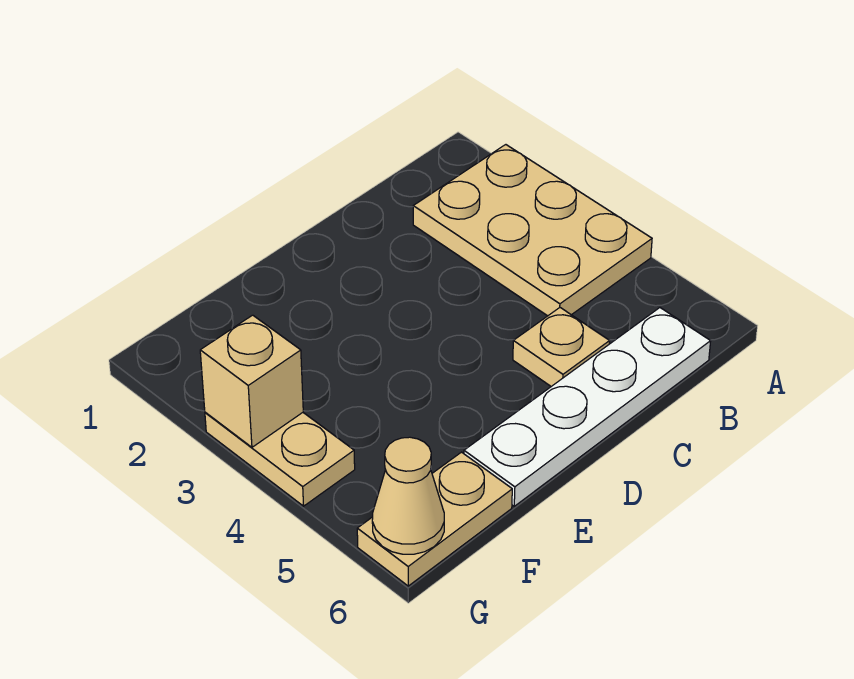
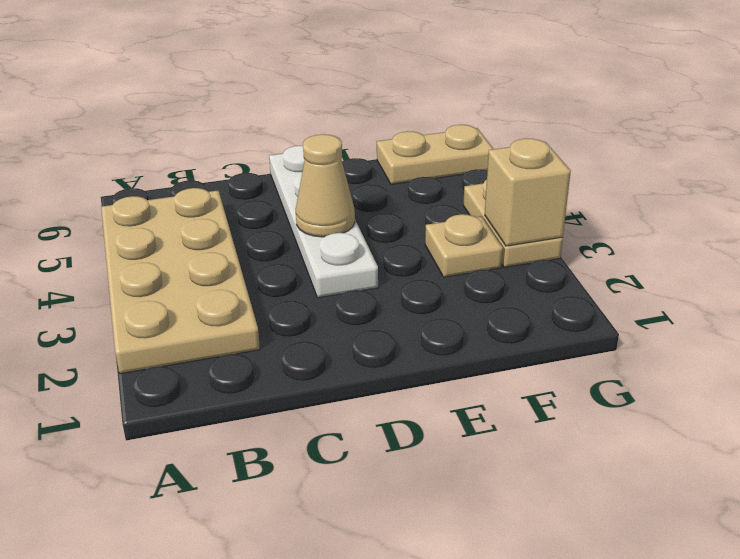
tan plate A2:B4 level 1 -> tan plate A2:B5 level 1
white plate B6:E6 level 1 -> white plate D3:D6 level 1
tan plate C5 level 1 -> tan plate F3 level 1
tan cone G6 level 2 -> tan cone D4 level 2

